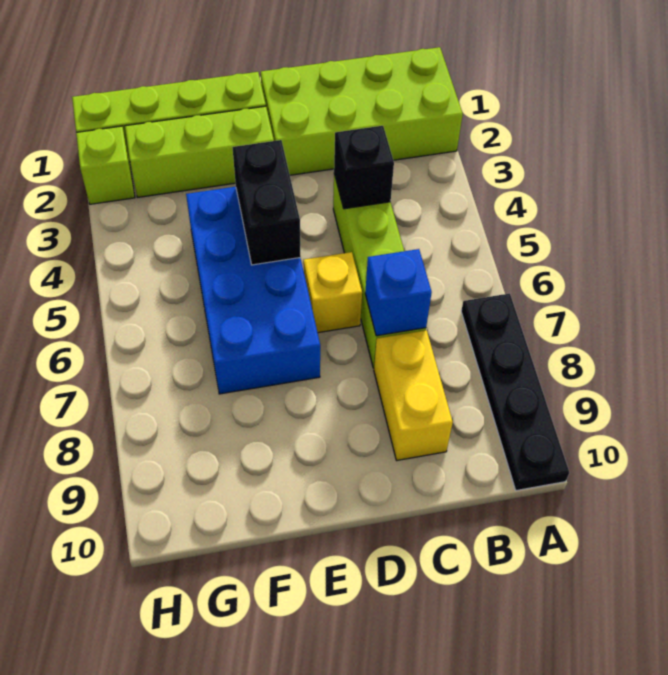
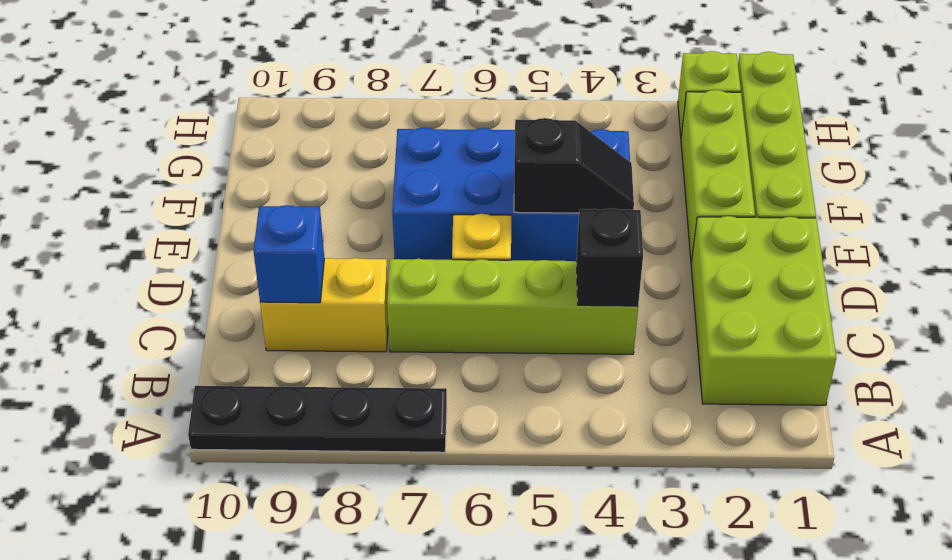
lime brick A1:D2 level 1 -> lime brick B1:D2 level 1
blue brick C7 level 2 -> blue brick C9 level 2
black brick E4:E5 level 2 -> black slope E4:E5 level 2 top 5

